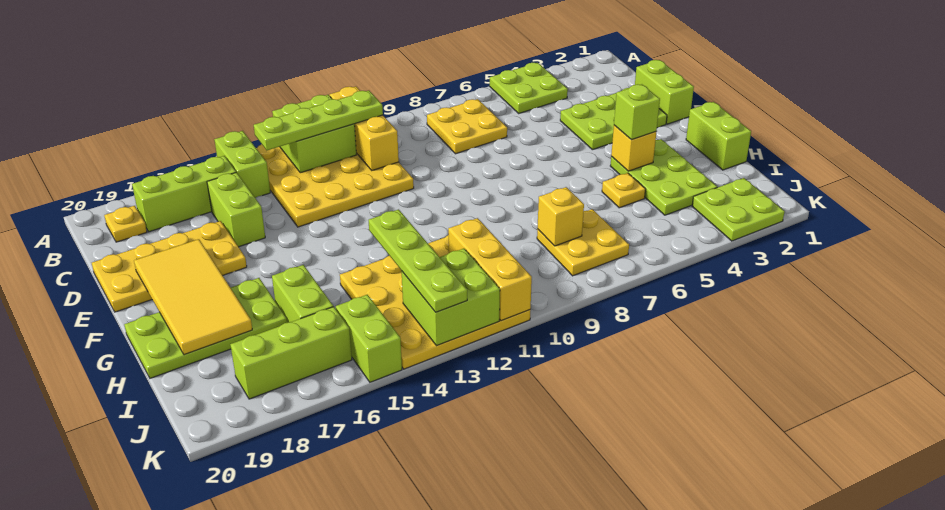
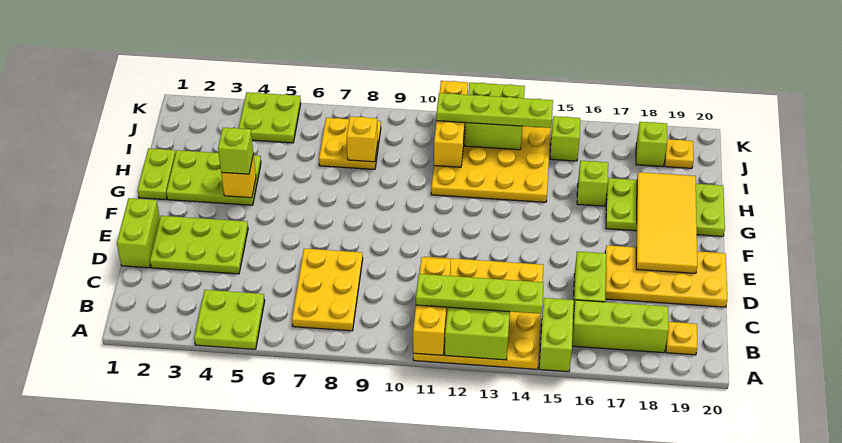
yellow plate B7:C8 level 1 -> yellow plate B7:D8 level 1
lime brick G1:H1 level 1 -> lime plate G1:H1 level 1
lime plate G3:I4 level 1 -> lime plate G2:H4 level 1
yellow plate H5 level 1 -> yellow plate J19 level 1
lime plate H13:K13 level 3 -> lime plate J11:J14 level 3
lime brick H16:I16 level 1 -> lime brick H16 level 1
lime plate J2:K3 level 1 -> lime plate J4:K5 level 1
lime brick J15:K15 level 1 -> lime brick J15 level 1
lime brick J16:J18 level 1 -> lime brick J18 level 1

